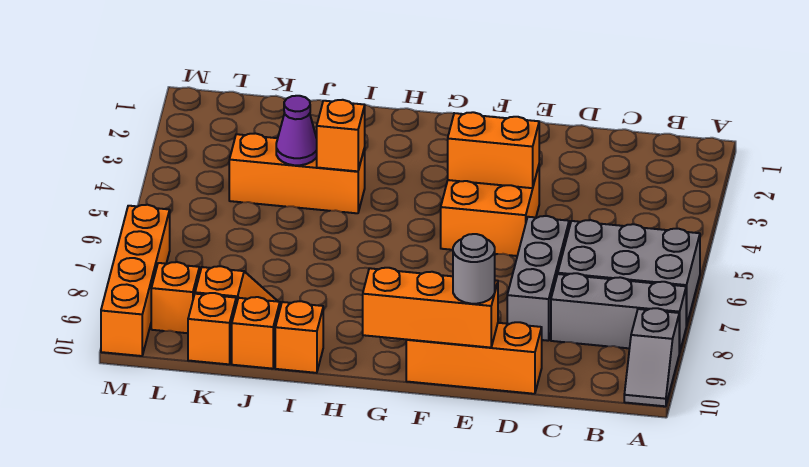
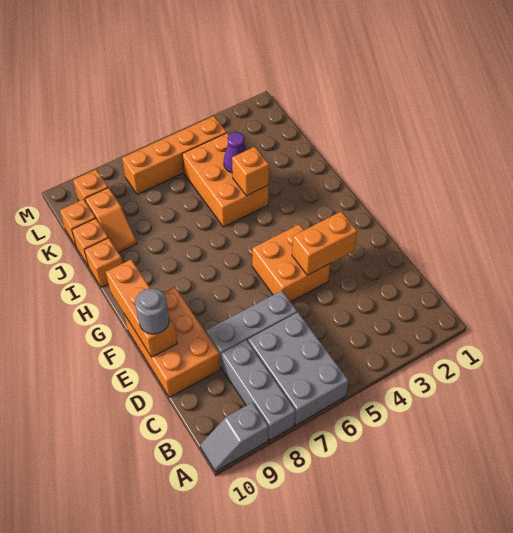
orange brick D10:F10 level 1 -> orange brick D9:F10 level 1
orange brick E4:F4 level 2 -> orange brick E3:E4 level 2
orange brick I4:K4 level 1 -> orange brick I4:K5 level 1
orange brick M7:M10 level 1 -> orange brick L4:L7 level 1

